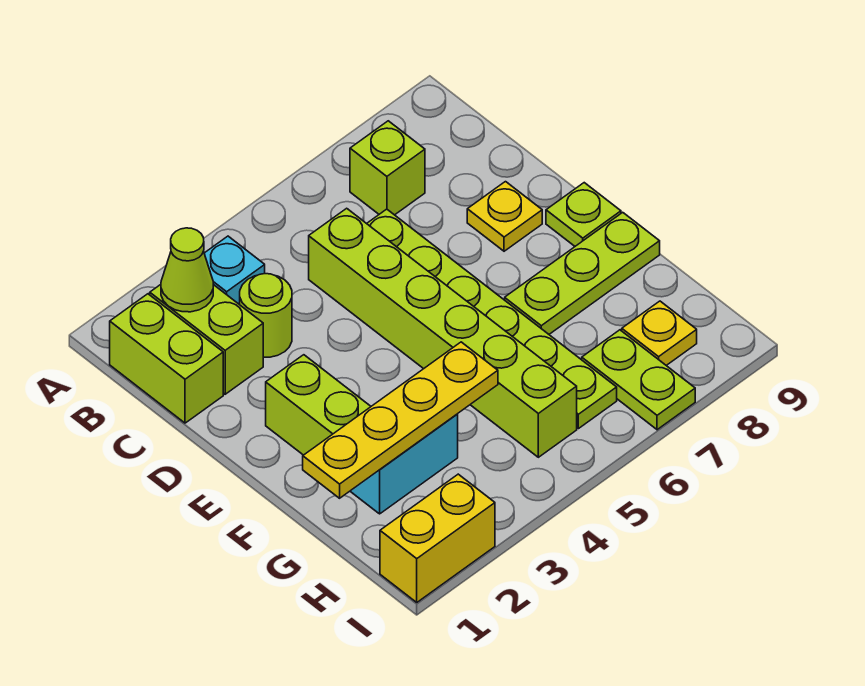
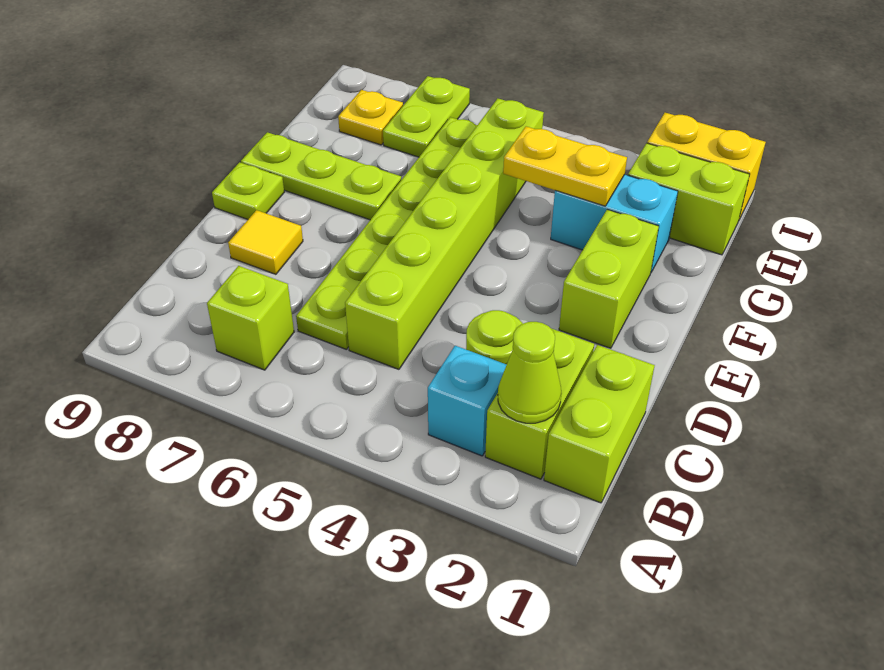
yellow plate D8 level 1 -> yellow tile D8 level 1
yellow plate G1:G4 level 2 -> yellow plate G3:G4 level 2
none -> lime brick H1:H2 level 1

